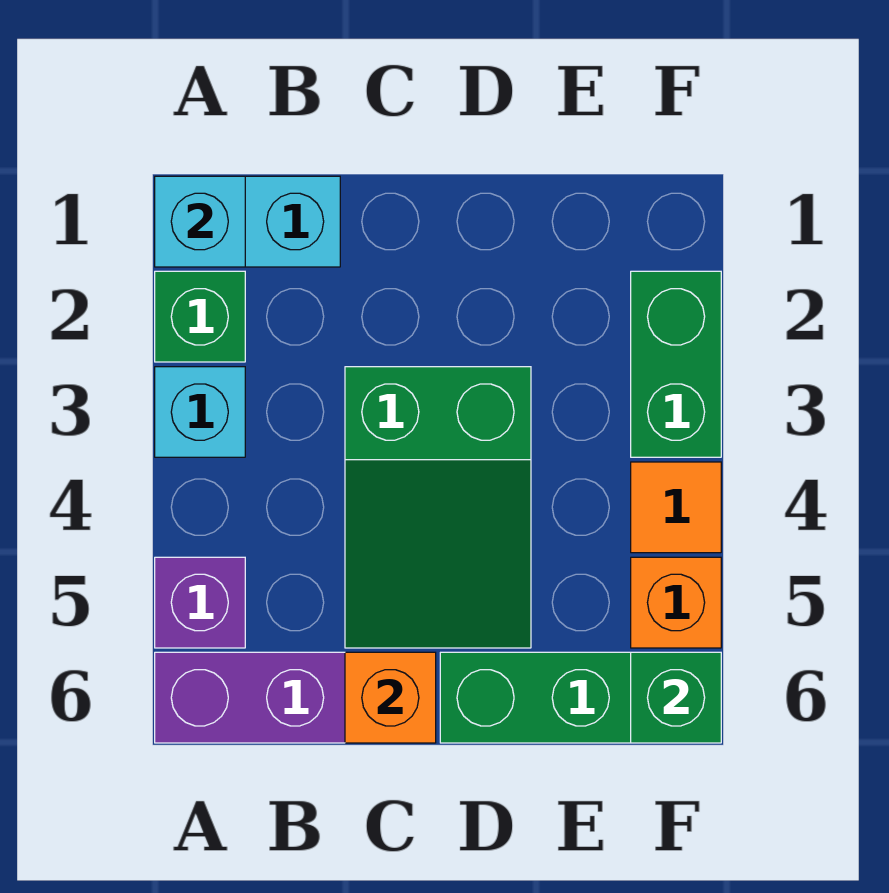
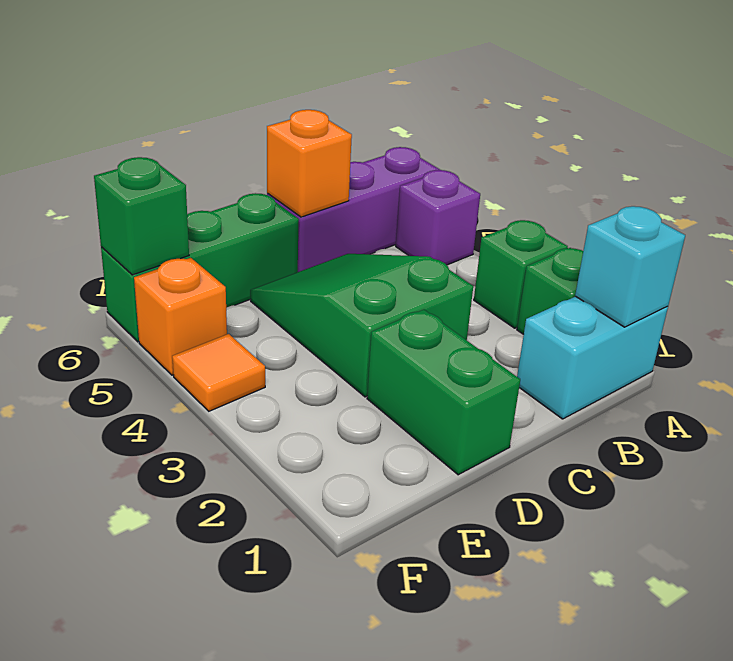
cyan brick A3 level 1 -> green brick A3 level 1
green brick F2:F3 level 1 -> green brick D1:D2 level 1

